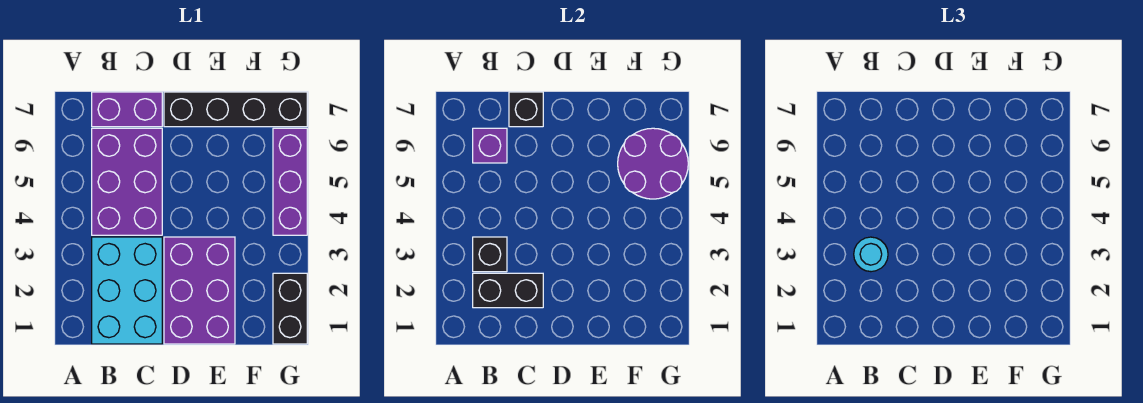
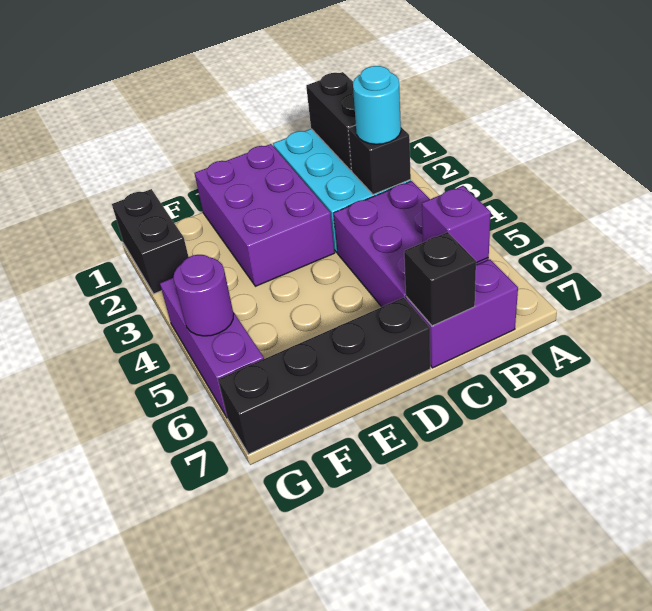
black brick B2:C2 level 2 -> black brick B1:B2 level 2
purple round brick F5:G6 level 2 -> purple round brick G5 level 2

